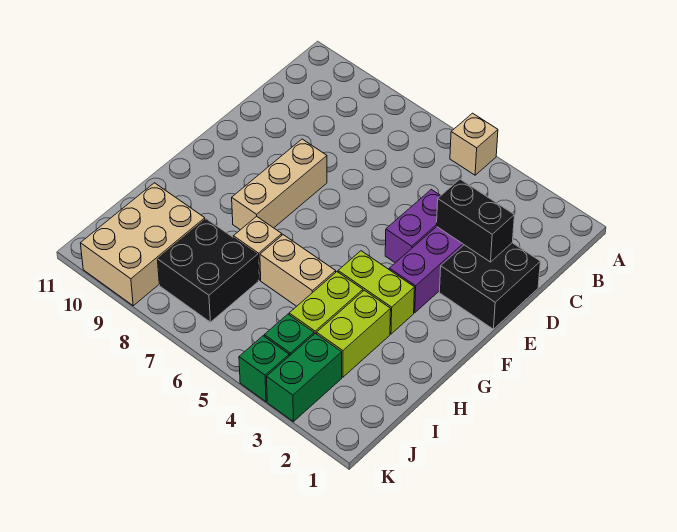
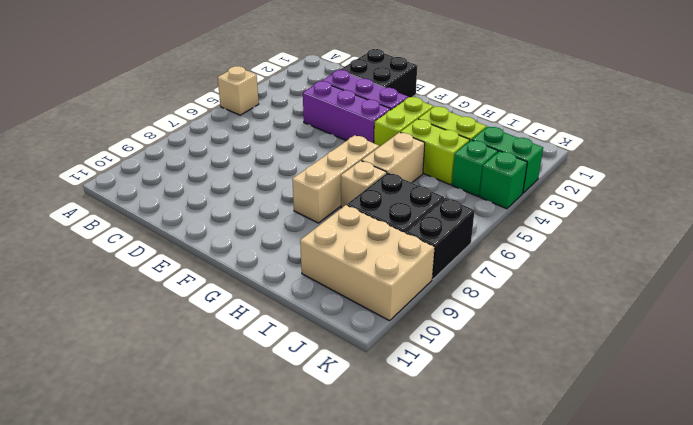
black brick D2:D3 level 2 -> black brick K7:K8 level 1
purple brick D4:E4 level 1 -> purple brick D4:F4 level 1
tan brick E8:G8 level 1 -> tan brick G6:G8 level 1

